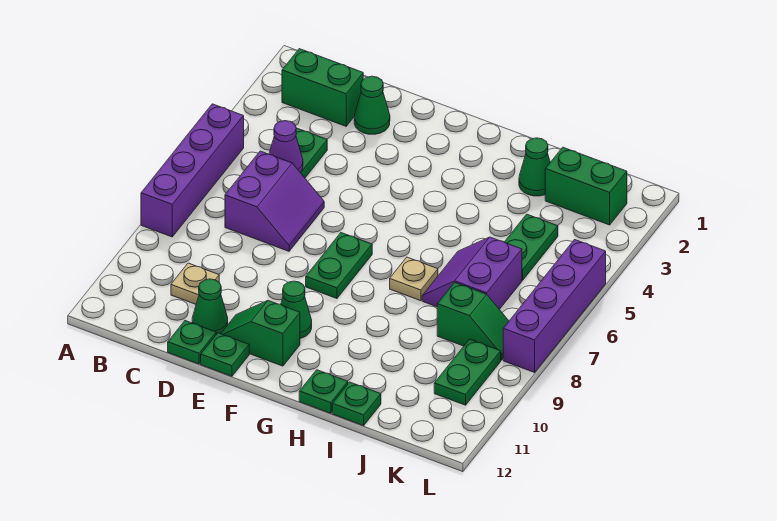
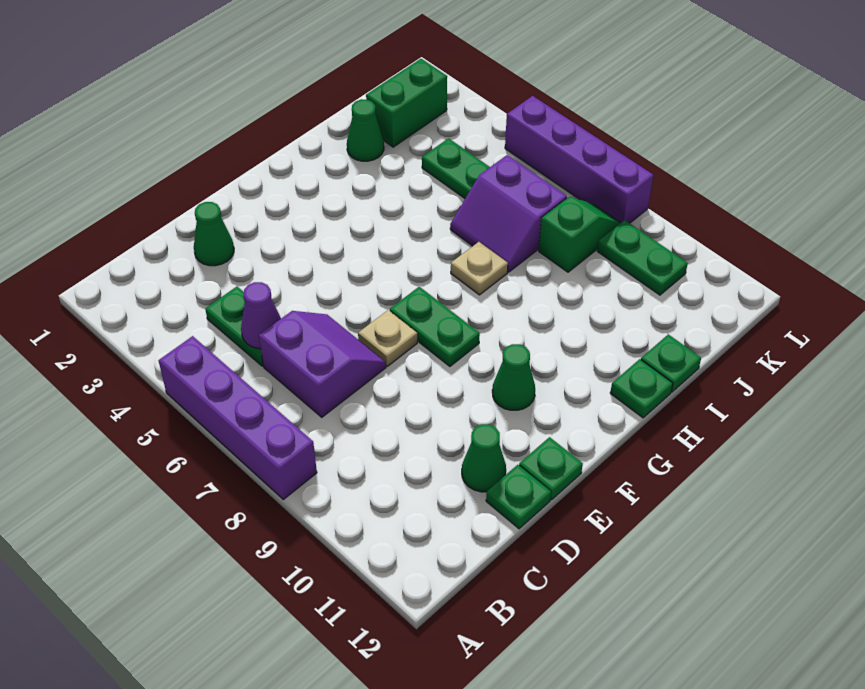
green brick B2:C2 level 1 -> none
tan plate C10 level 1 -> tan plate E7 level 1
green slope E11:F11 level 1 top F -> none

